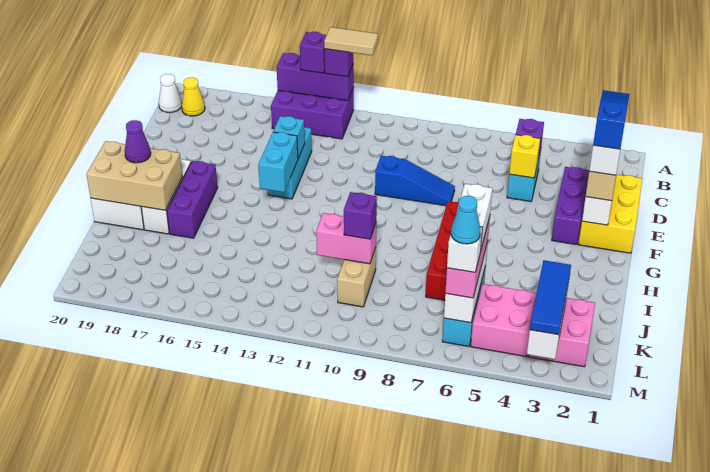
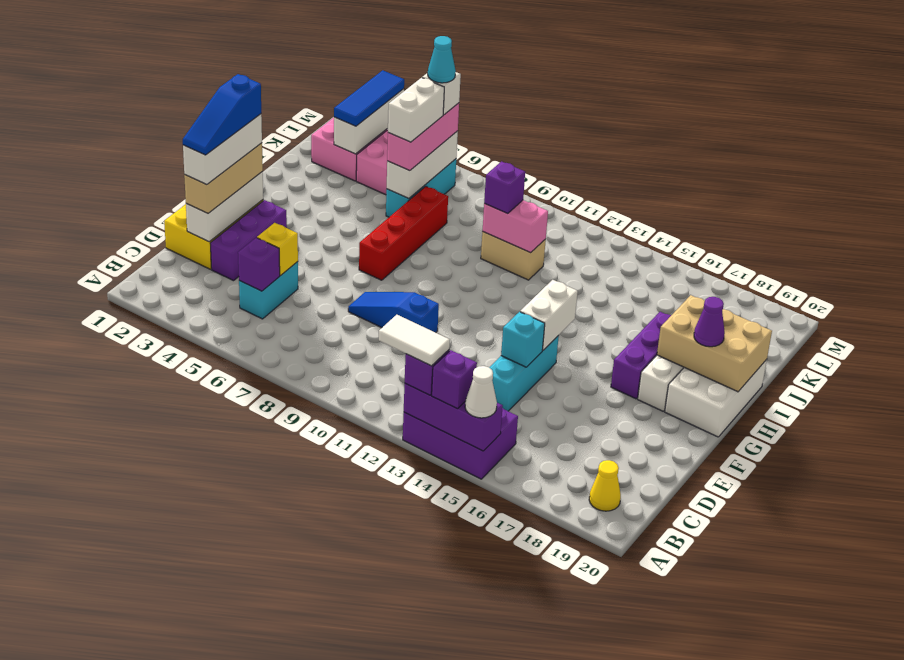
tan tile A12:A13 level 4 -> white tile A12:A13 level 4
white cone B20 level 1 -> white cone A15 level 3
cyan brick F14:G14 level 2 -> white brick F14:G14 level 2
tan brick J10:K10 level 1 -> tan brick J10:J11 level 1

